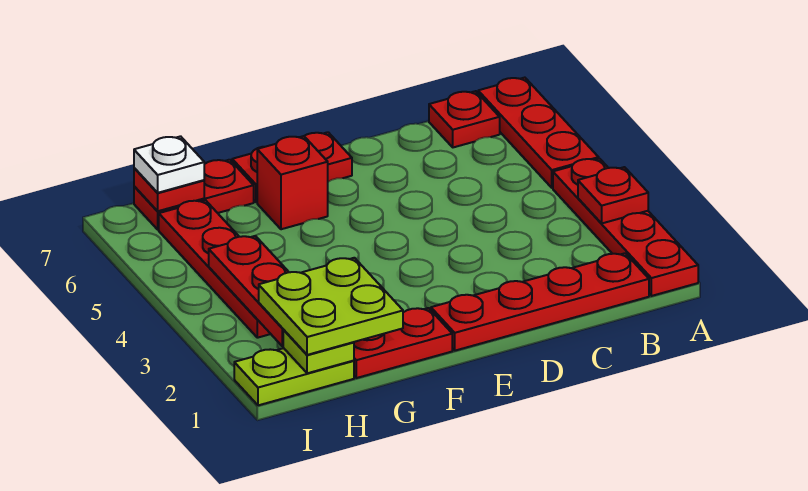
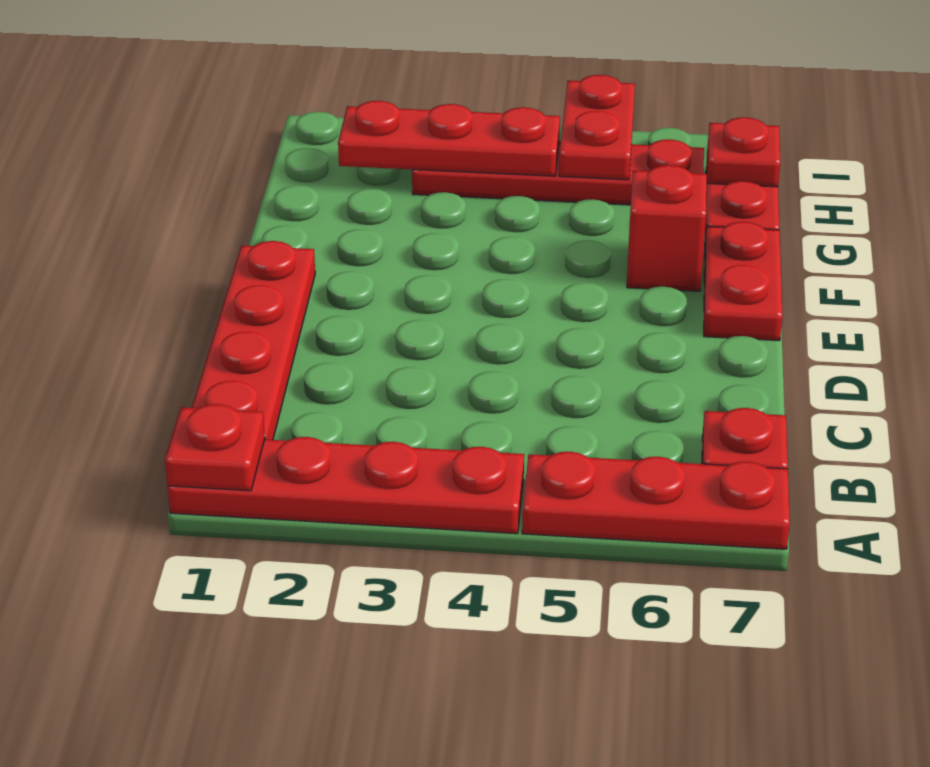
red plate A3 level 2 -> red plate A1 level 2
red plate F1:G1 level 1 -> red plate H5:I5 level 2
lime plate G1:H2 level 3 -> none
lime plate H1:I1 level 1 -> none
lime plate H1 level 2 -> none
white plate H7 level 3 -> none

